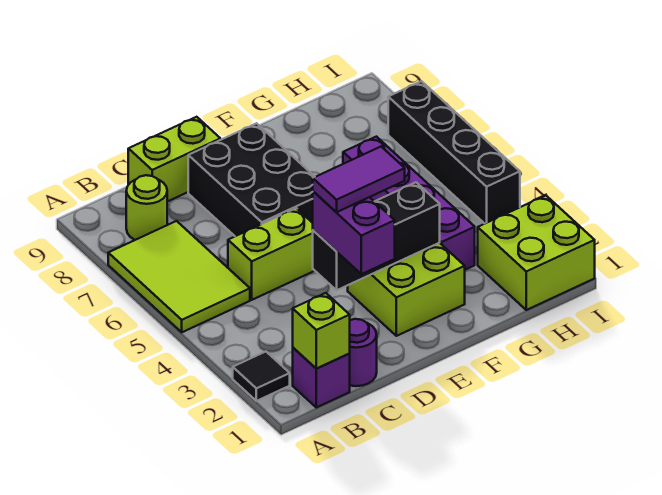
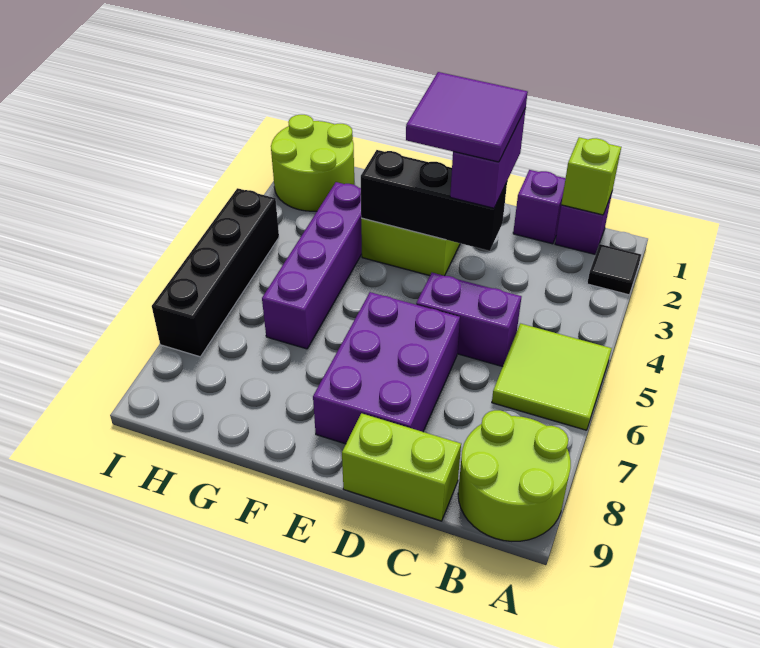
lime tile A5:B7 level 1 -> lime tile A5:B6 level 1
lime round brick B8 level 1 -> lime round brick A8:B9 level 1
purple round brick C1 level 1 -> purple brick C1 level 1
lime brick C5:D5 level 1 -> purple brick C5:D5 level 1
purple tile D3:E3 level 4 -> purple tile D2:E3 level 4
black brick D6:E8 level 1 -> purple brick D6:E8 level 1
lime brick H1:I2 level 1 -> lime round brick H1:I2 level 1

